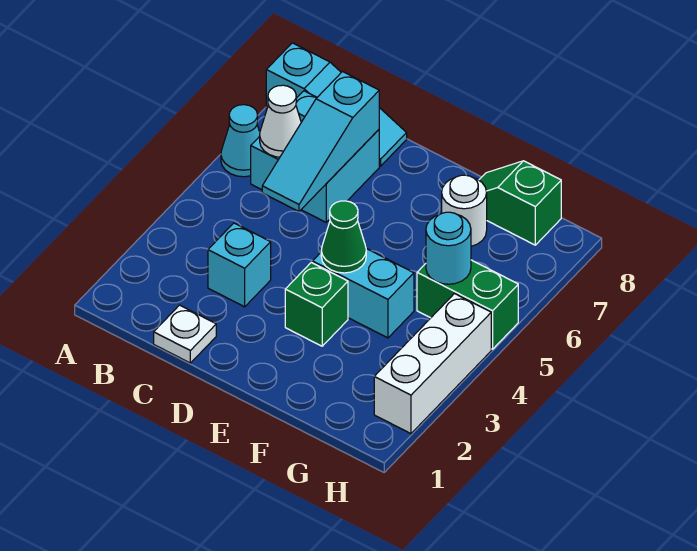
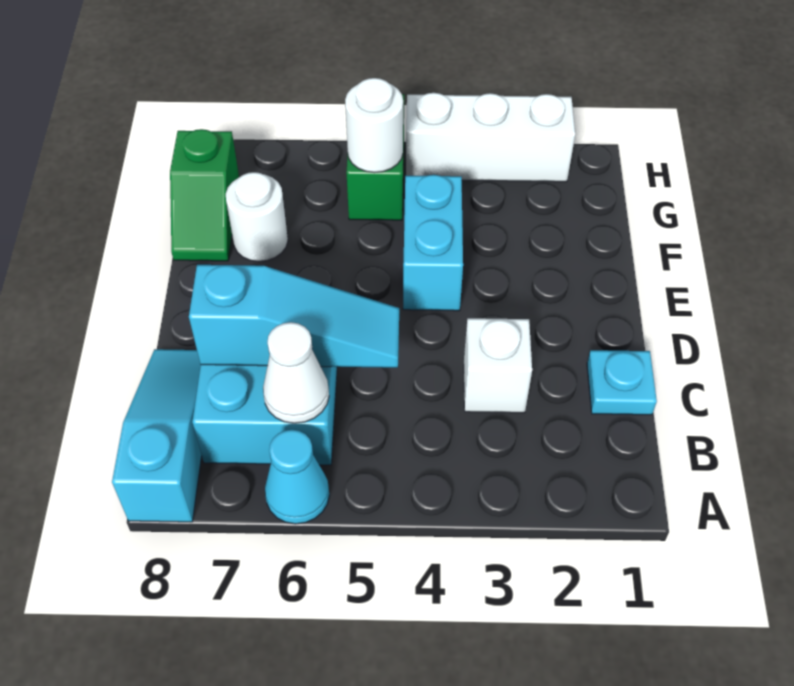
white plate C1 level 1 -> cyan plate C1 level 1
cyan brick C3 level 1 -> white brick C3 level 1
green brick E3 level 1 -> none
green cone E4 level 2 -> none
cyan round brick G5 level 2 -> white round brick G5 level 2

